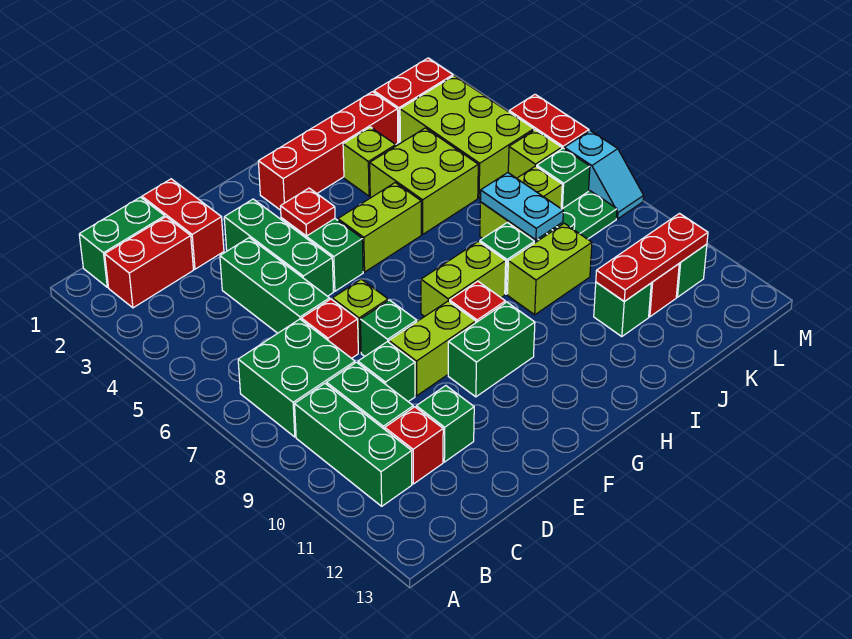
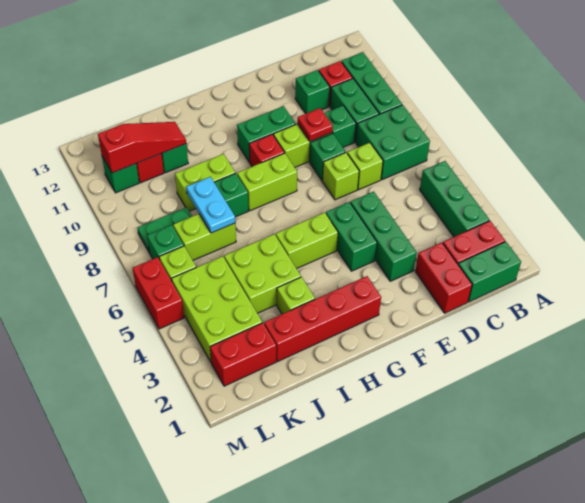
green brick D4:D6 level 1 -> green brick B3:B5 level 1
red brick D7 level 1 -> lime brick D7 level 1
red plate F4 level 2 -> red plate E9 level 2
red plate J11:L11 level 2 -> red slope J11:L11 level 2 top L
cyan slope M7:M8 level 1 top 7 -> none

